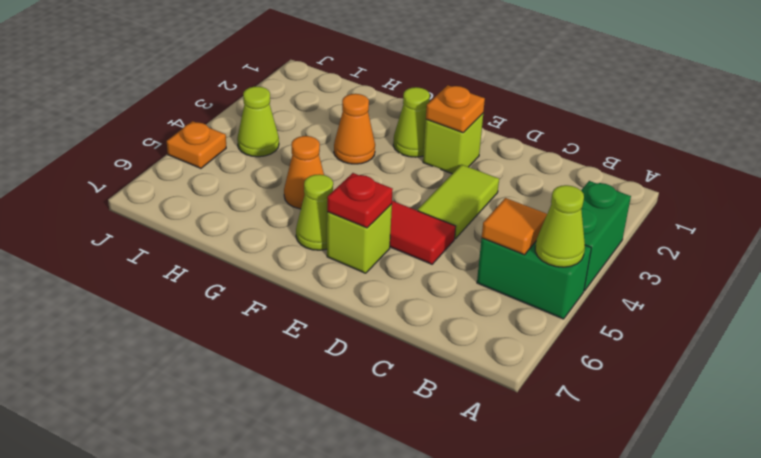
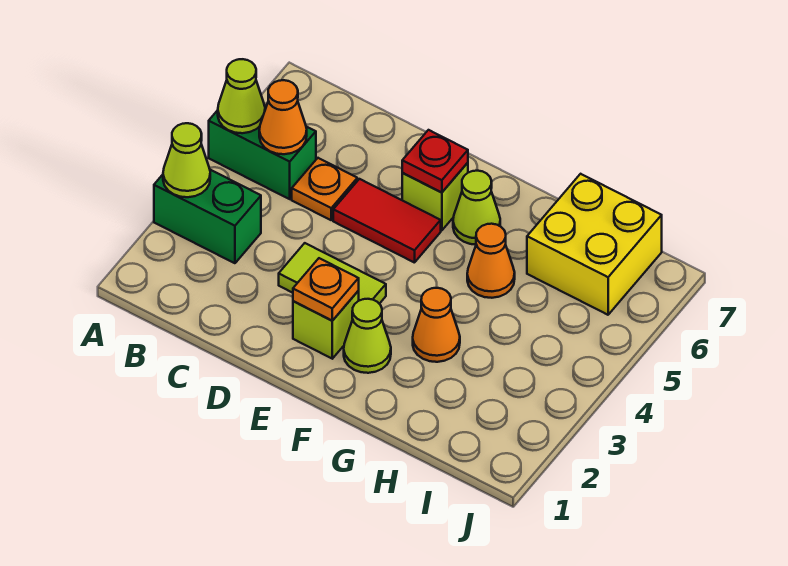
green brick A3:A4 level 1 -> green brick A3:B3 level 1
orange tile B5 level 2 -> orange cone B5 level 2
lime tile D3:D4 level 1 -> lime tile D3:E3 level 1
none -> yellow brick H6:I7 level 1
lime cone I4 level 1 -> lime cone A3 level 2
orange plate J5 level 1 -> orange plate C5 level 1

